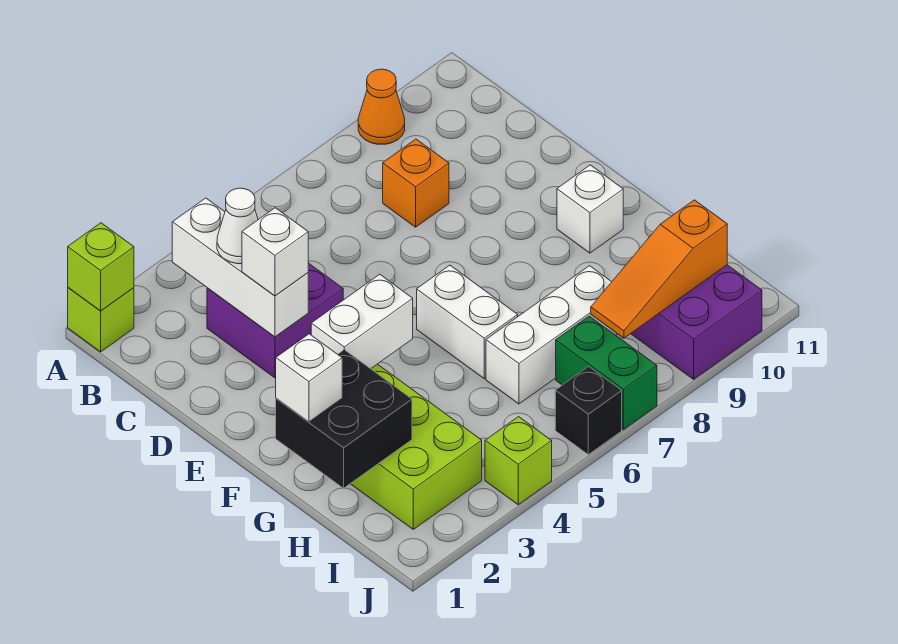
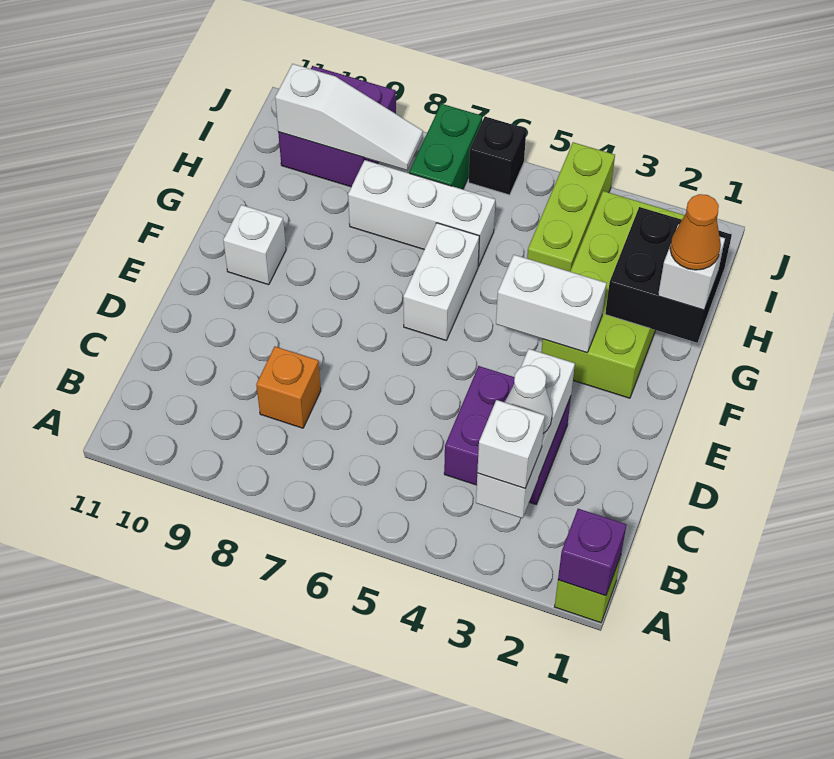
lime brick A1 level 2 -> purple brick A1 level 2
orange cone A9 level 1 -> orange cone G1 level 4
white brick D3 level 3 -> white brick B3 level 3
orange slope I8:I10 level 2 top 10 -> white slope I8:I10 level 2 top 10
lime brick J4 level 1 -> lime brick H4:J4 level 1

